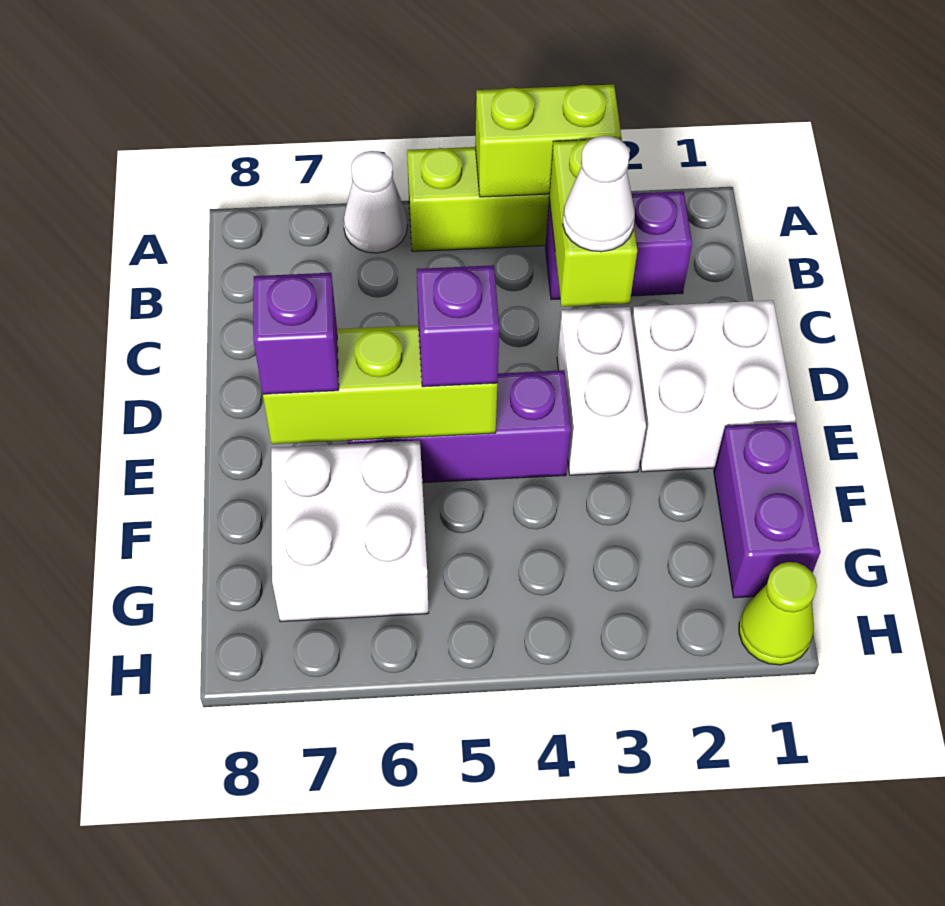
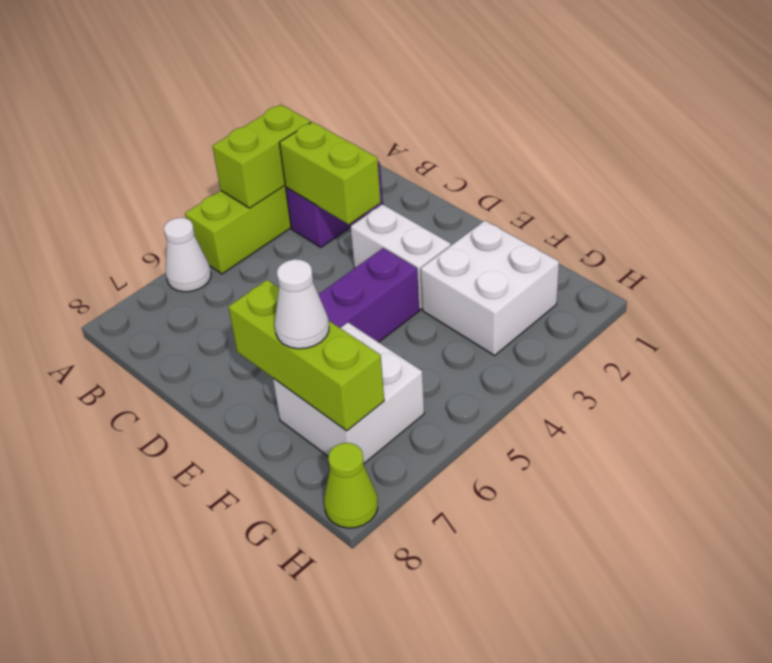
white cone C3 level 3 -> white cone F7 level 3
white brick D1:E2 level 1 -> white brick F2:G3 level 1
lime brick E5:E7 level 2 -> lime brick E7:G7 level 2
purple brick E5 level 3 -> none
purple brick E7 level 3 -> none
purple brick F1:G1 level 1 -> none
lime cone H1 level 1 -> lime cone H8 level 1

